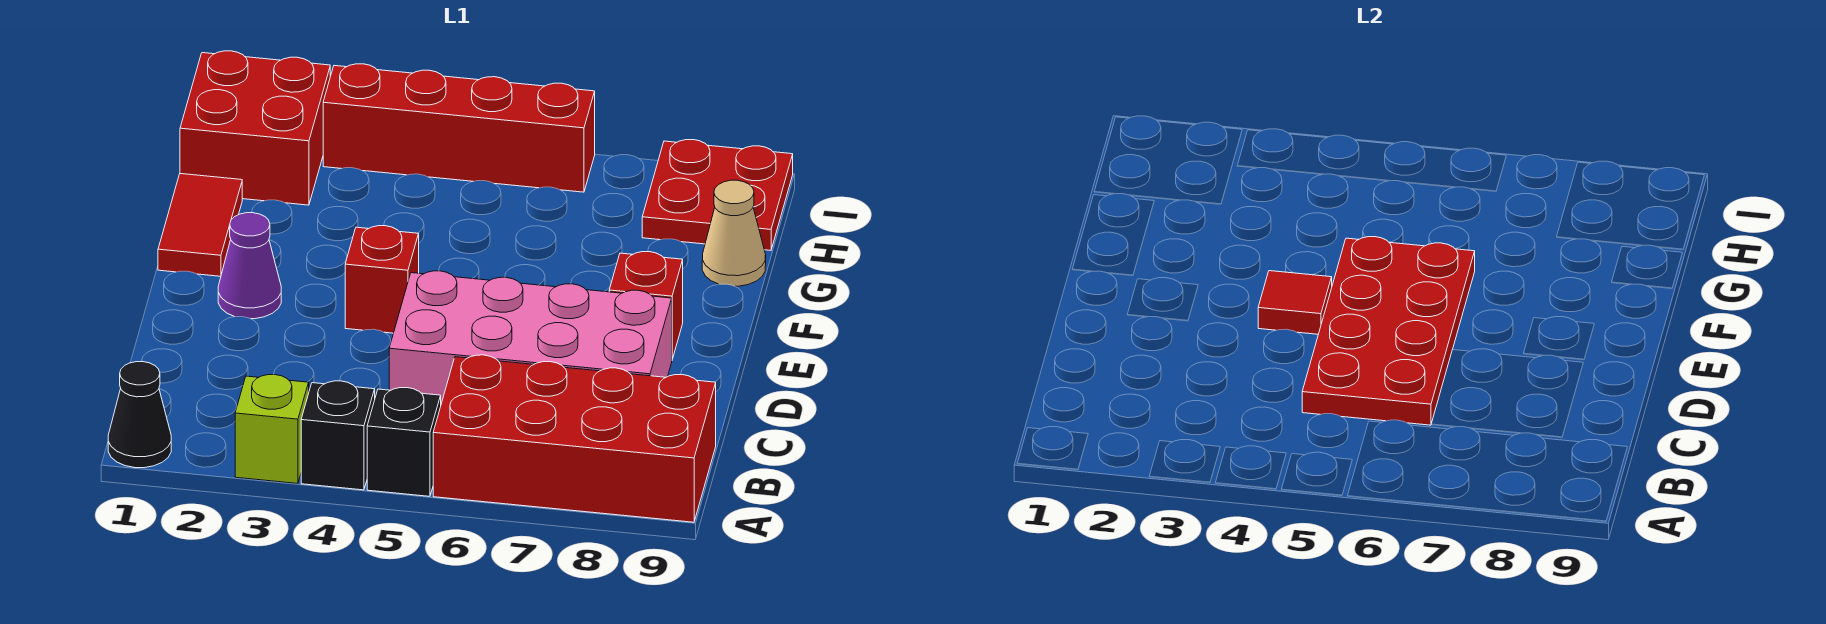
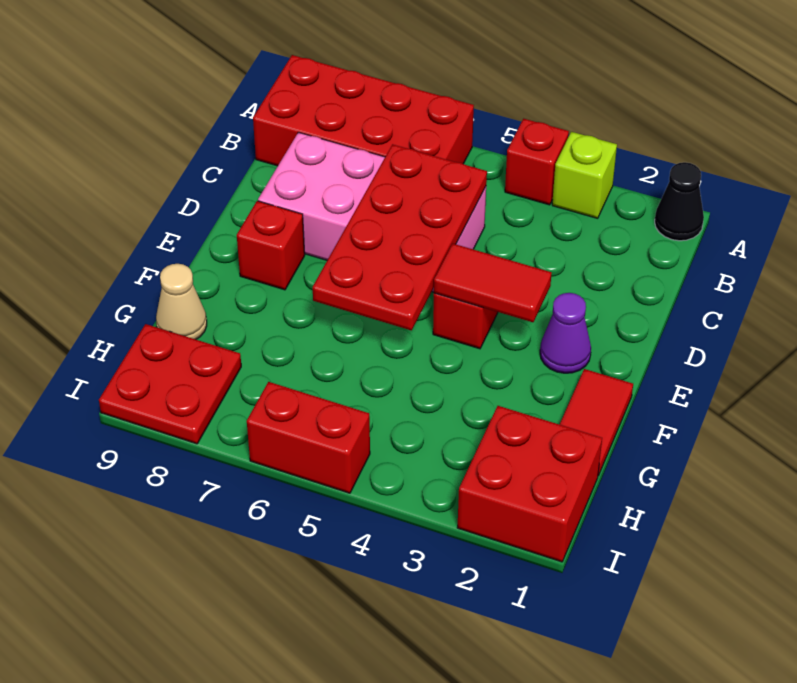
black brick A4 level 1 -> red brick A4 level 1
black brick A5 level 1 -> none
red tile E4 level 2 -> red tile E3:E4 level 2
red brick I3:I6 level 1 -> red brick I5:I6 level 1

